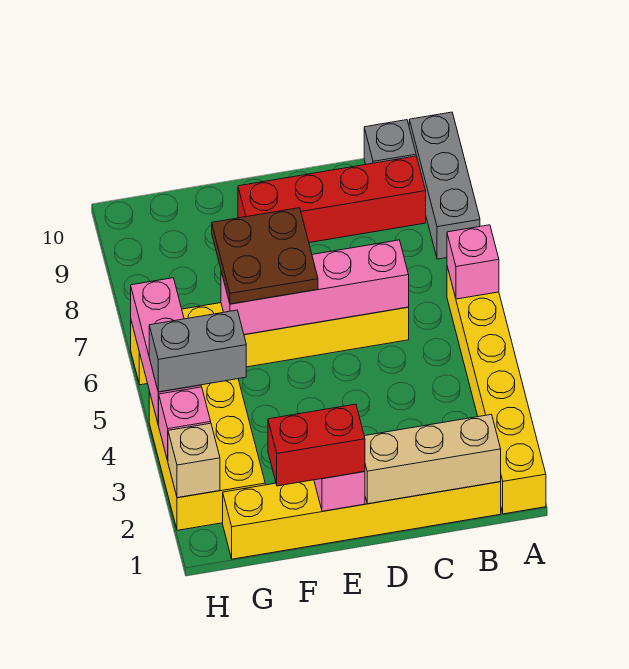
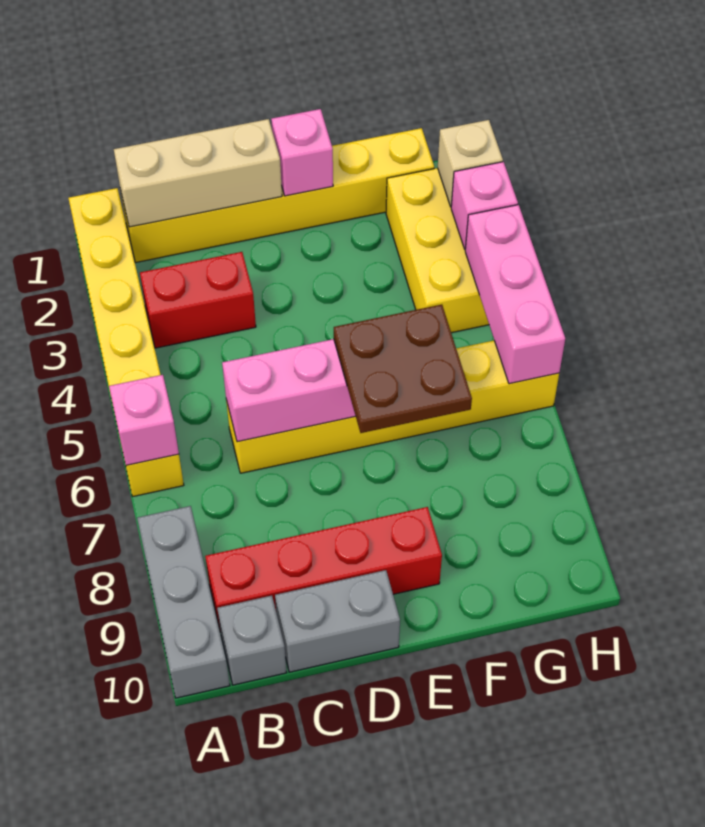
red brick E1:F1 level 3 -> red brick B3:C3 level 1
grey brick G4:H4 level 3 -> grey brick C10:D10 level 1

